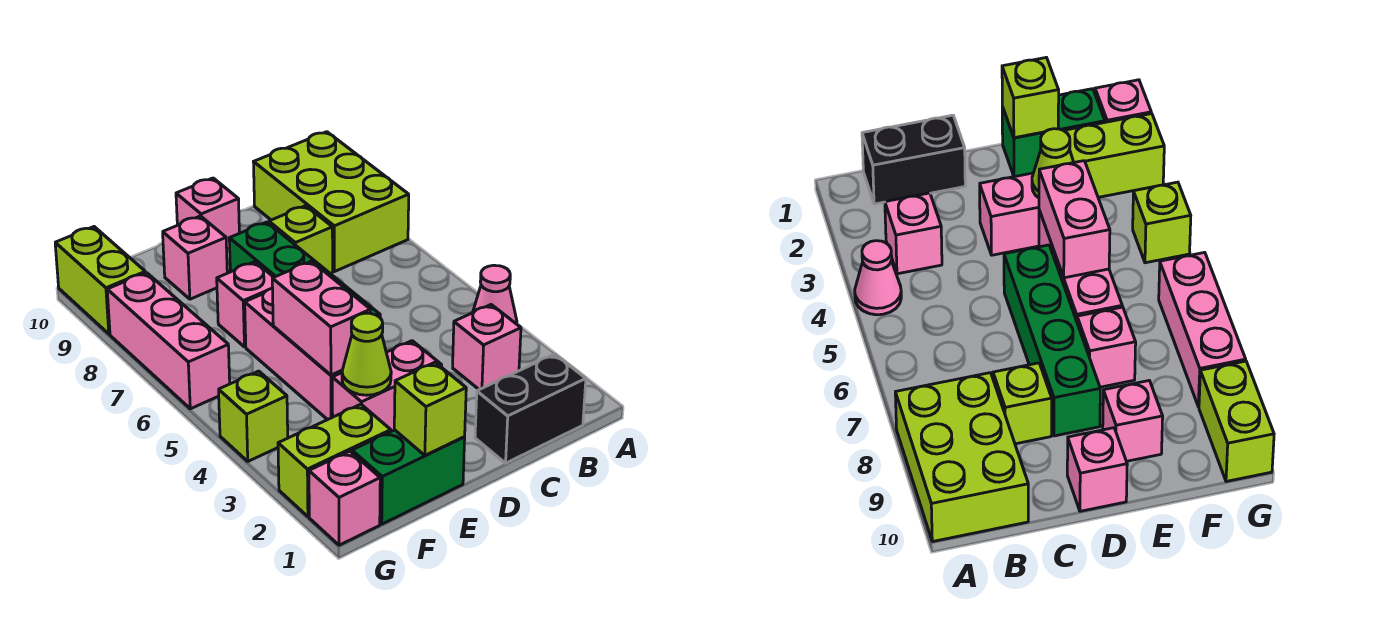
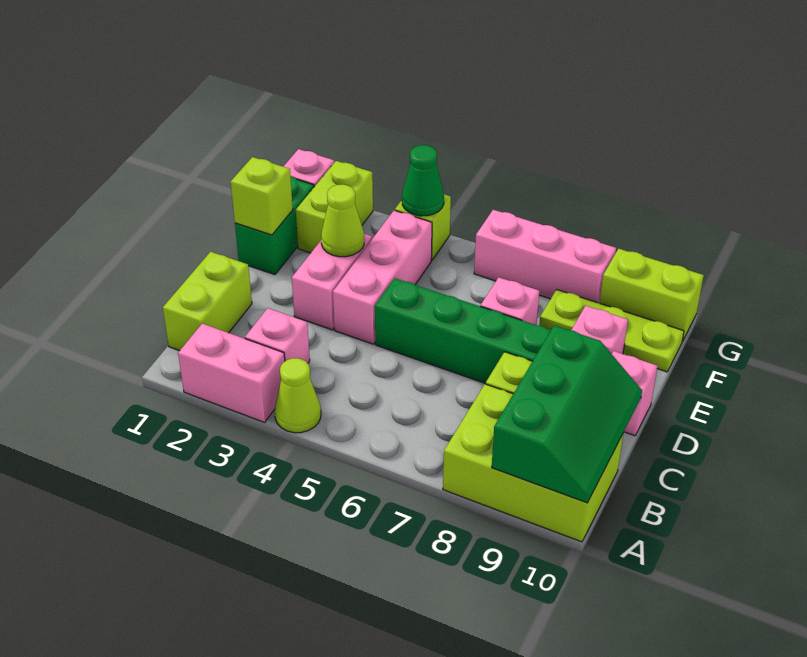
pink cone A4 level 1 -> lime cone A4 level 1
none -> green slope A9:C10 level 2 top 9
black brick B1:C1 level 1 -> lime brick B1:C1 level 1
pink brick E4:E6 level 1 -> pink brick D4:F4 level 1
pink brick E4:E5 level 2 -> pink brick A2:A3 level 1
none -> lime plate F8:F10 level 1
none -> green cone G4 level 2

